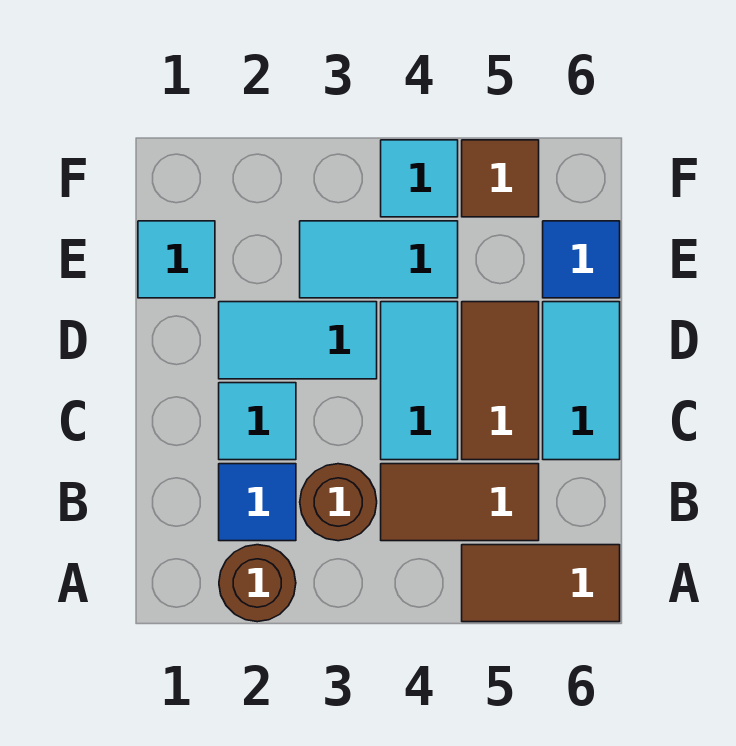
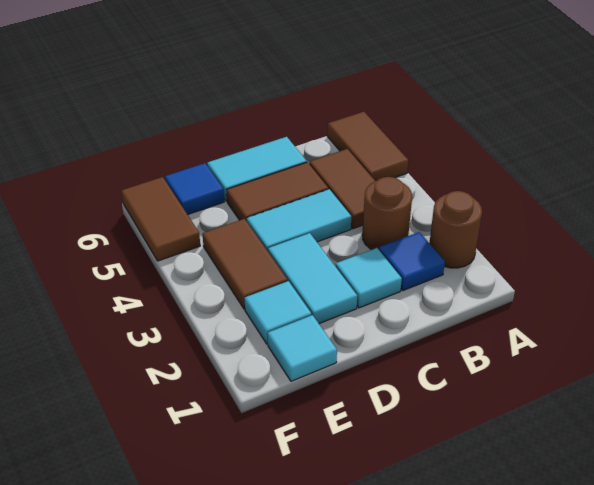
cyan tile E3:E4 level 1 -> brown tile E3:E4 level 1
cyan tile F4 level 1 -> cyan tile E2 level 1
brown tile F5 level 1 -> brown tile F5:F6 level 1

